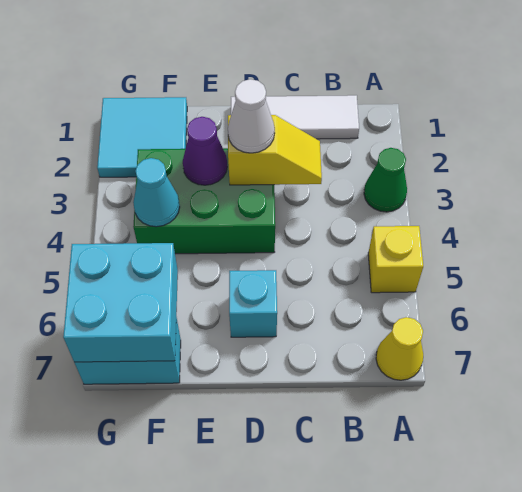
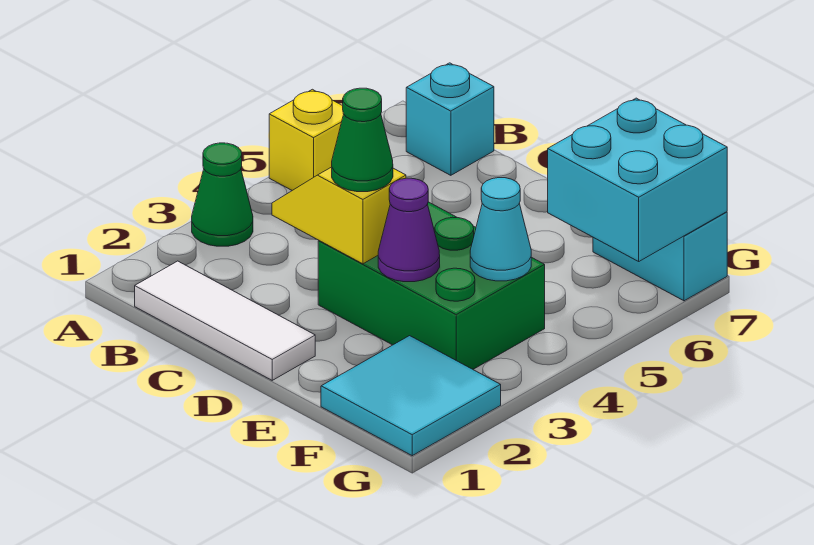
yellow cone A7 level 1 -> none
white cone D3 level 3 -> green cone D3 level 3
cyan brick D6 level 1 -> cyan brick B7 level 1

